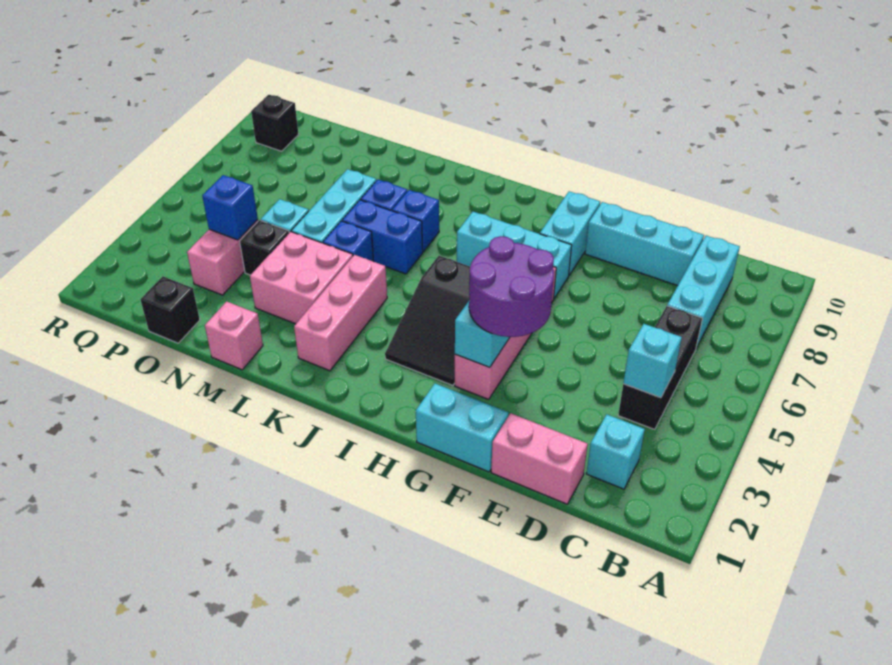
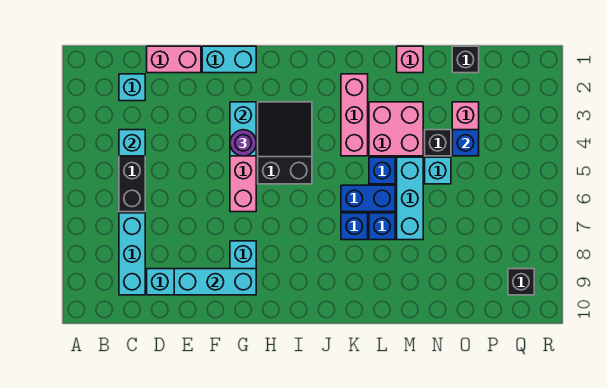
purple round brick F3:G4 level 3 -> purple round brick G4 level 3
cyan brick G7:I7 level 1 -> cyan brick E9:G9 level 2

